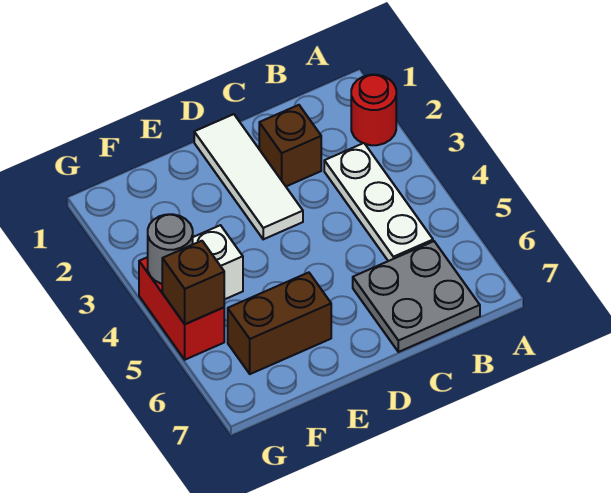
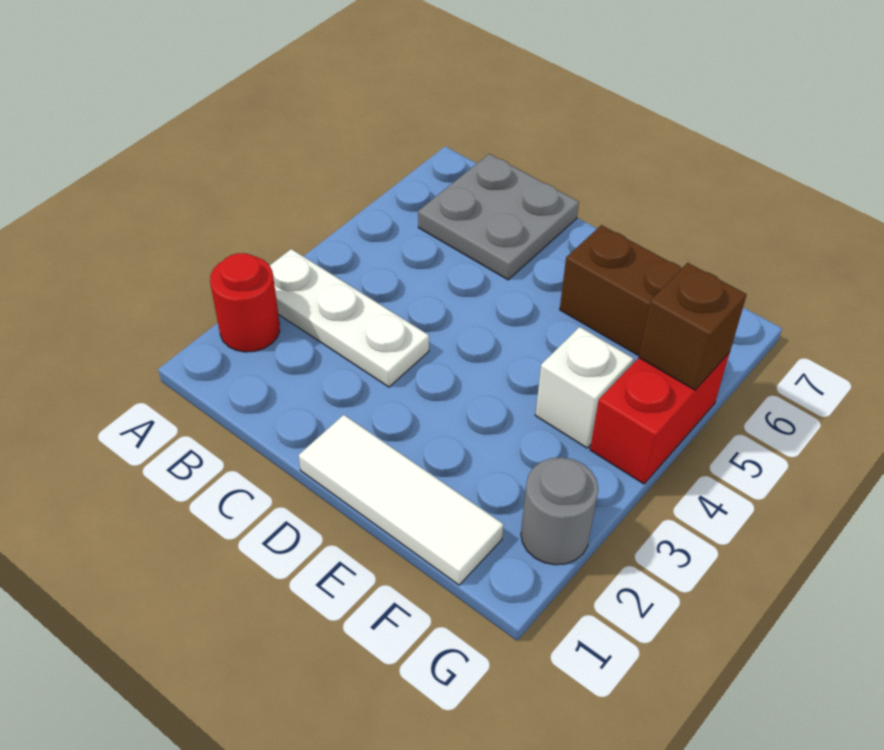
white plate B3:B5 level 1 -> white plate A3:C3 level 1
brown brick C2 level 1 -> none
white tile D1:D3 level 1 -> white tile D1:F1 level 1
grey round brick G4 level 2 -> grey round brick G2 level 1

